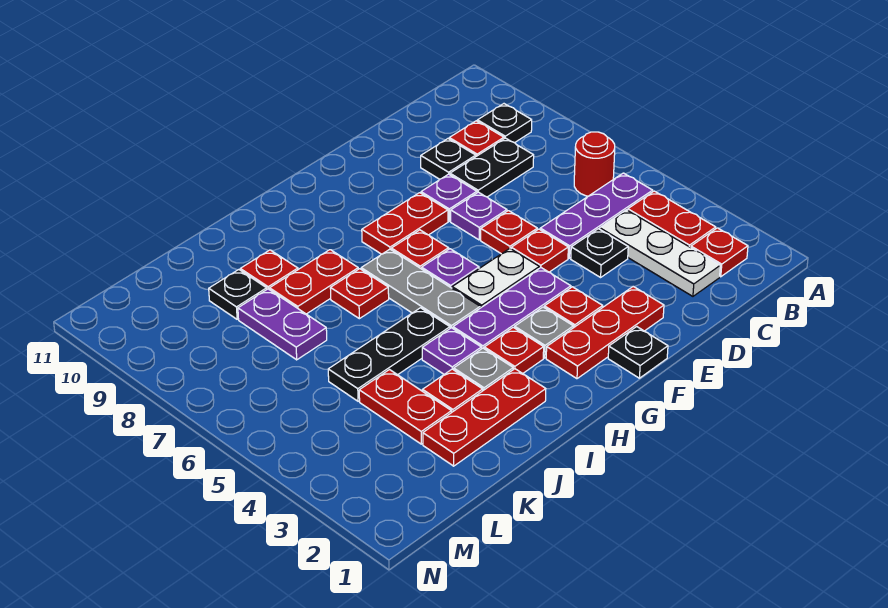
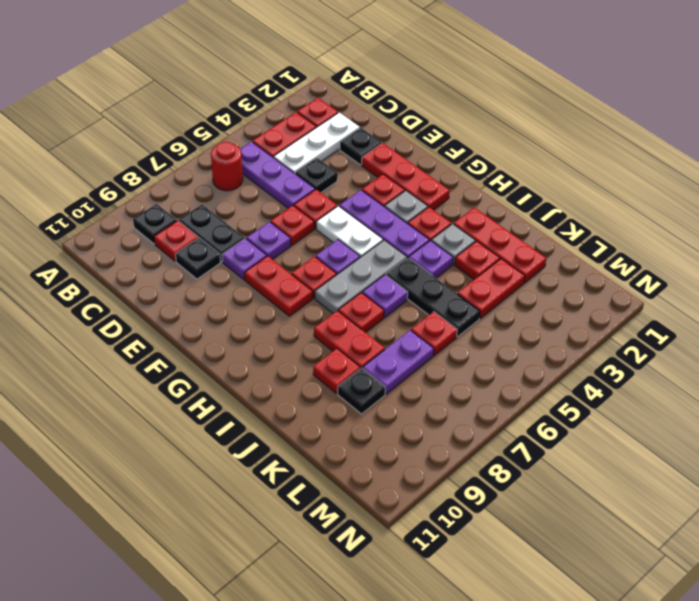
black plate F1 level 1 -> black plate D2 level 1
none -> purple plate I6 level 1
none -> red plate K6 level 1

